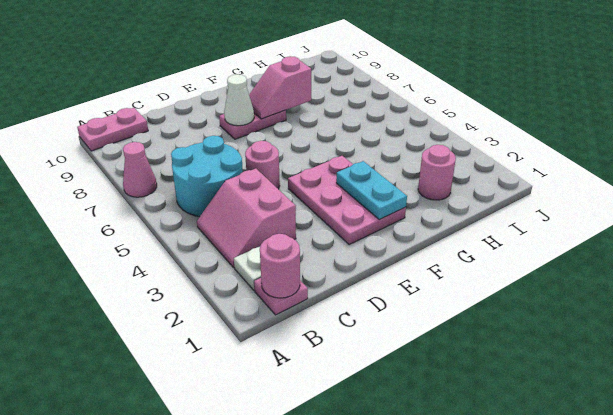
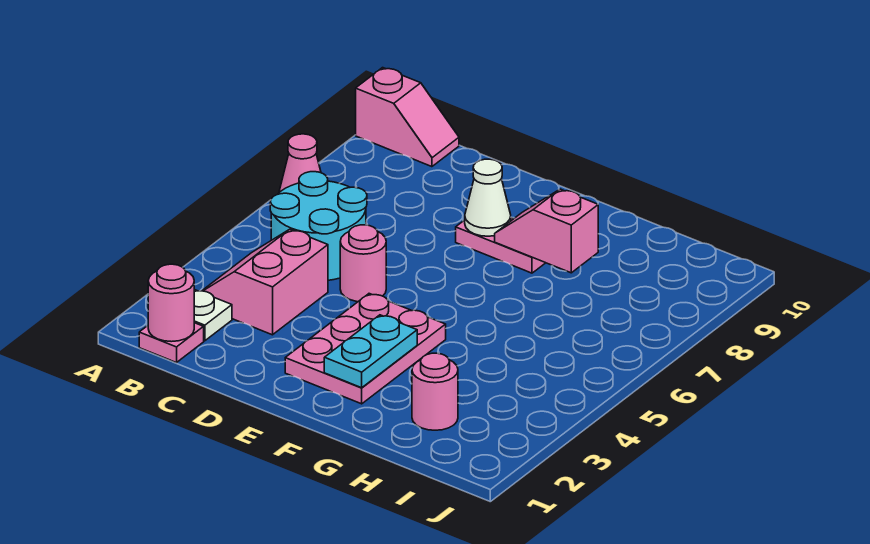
pink plate A10:B10 level 1 -> pink slope A10:B10 level 1 top A

